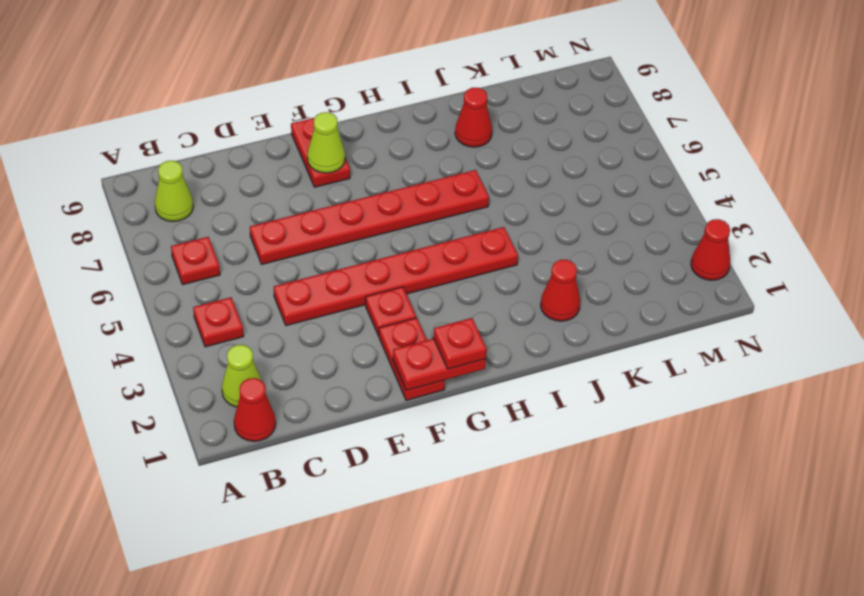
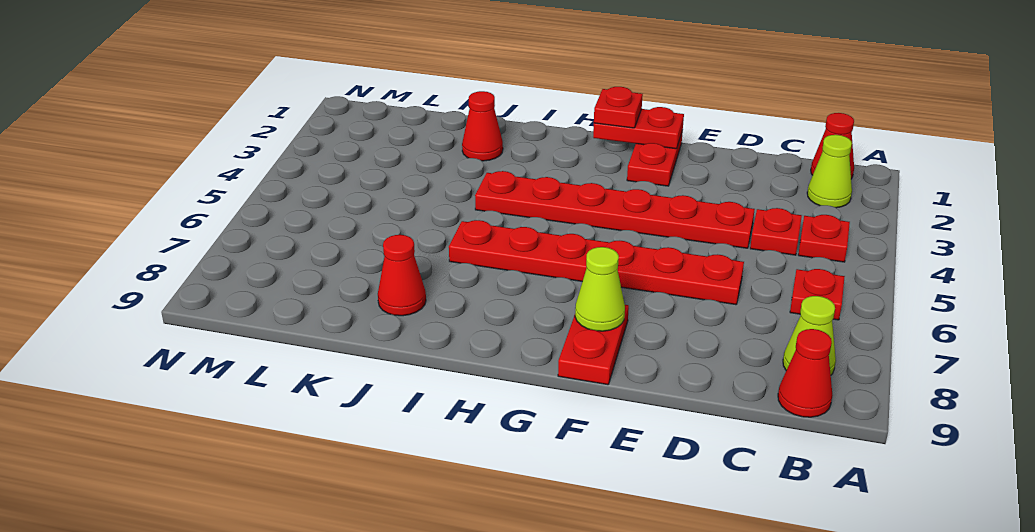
red plate F3 level 1 -> red plate C4 level 1
red cone N2 level 1 -> red cone B9 level 1

